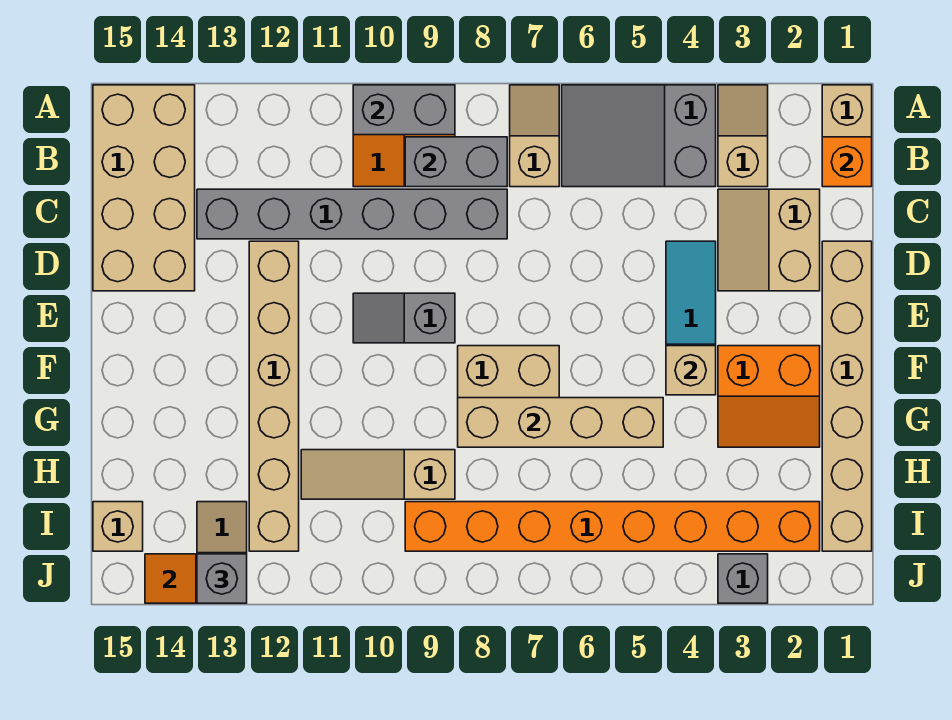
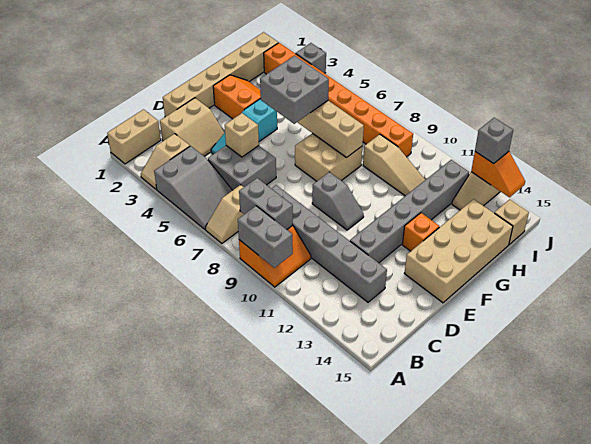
tan brick A14:D15 level 1 -> tan brick E14:H15 level 1
orange brick B1 level 2 -> orange brick F13 level 1
none -> grey brick C5:D6 level 1
tan brick D12:I12 level 1 -> grey brick D12:I12 level 1
tan brick F4 level 2 -> tan brick D5 level 2
none -> grey brick F5:G6 level 3

